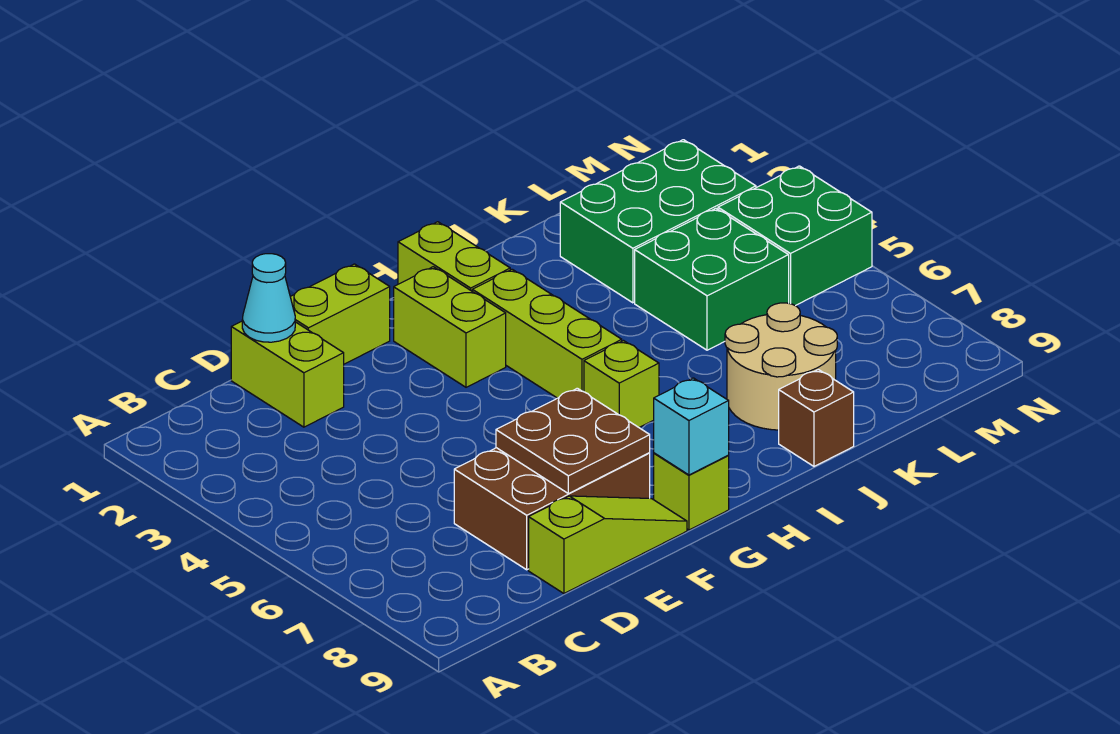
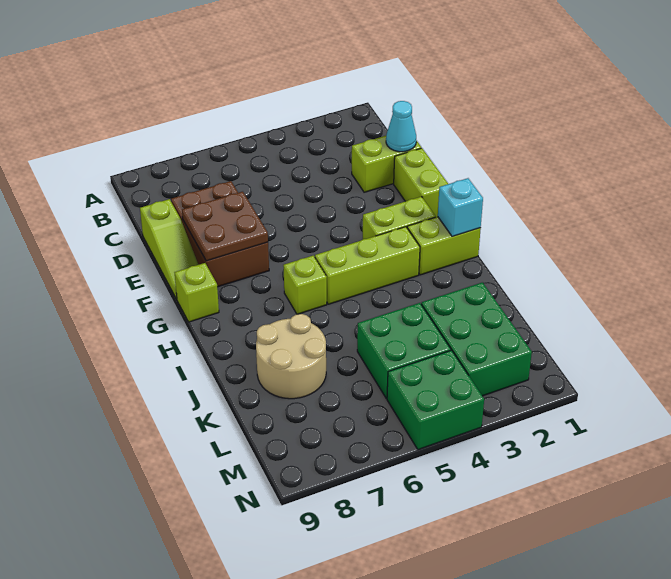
cyan brick G9 level 2 -> cyan brick H1 level 2
brown brick J9 level 1 -> none

